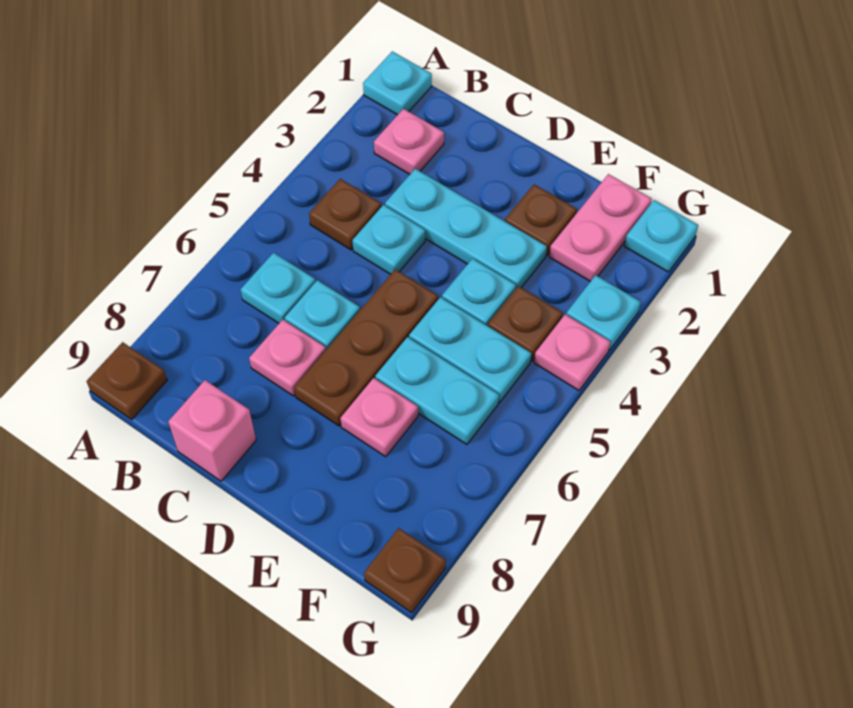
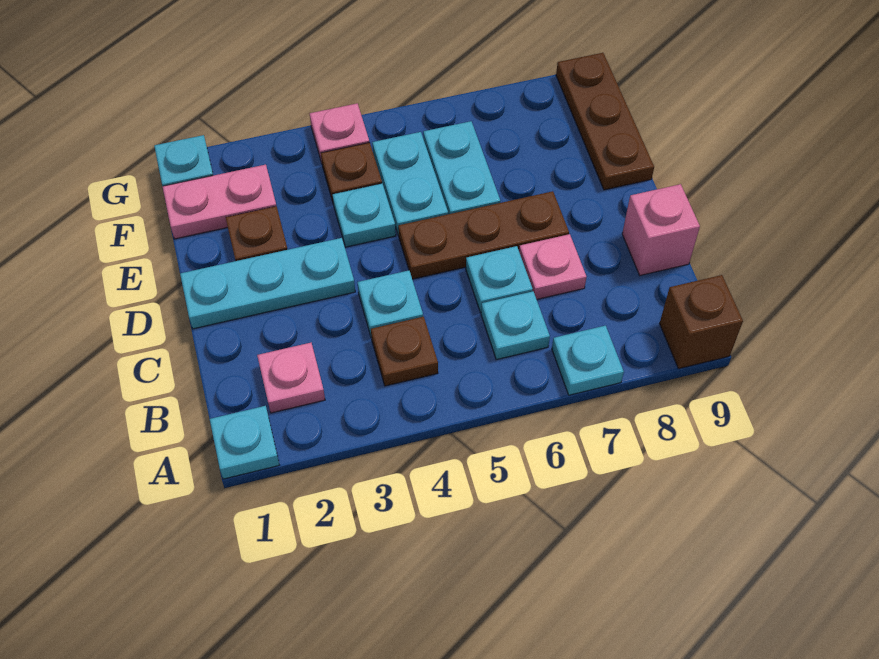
brown plate A9 level 1 -> brown brick A9 level 1
cyan plate C3:E3 level 1 -> cyan plate D1:D3 level 1
pink plate E7 level 1 -> none
cyan plate G3 level 1 -> cyan plate A7 level 1
brown plate G9 level 1 -> brown plate E9:G9 level 1

